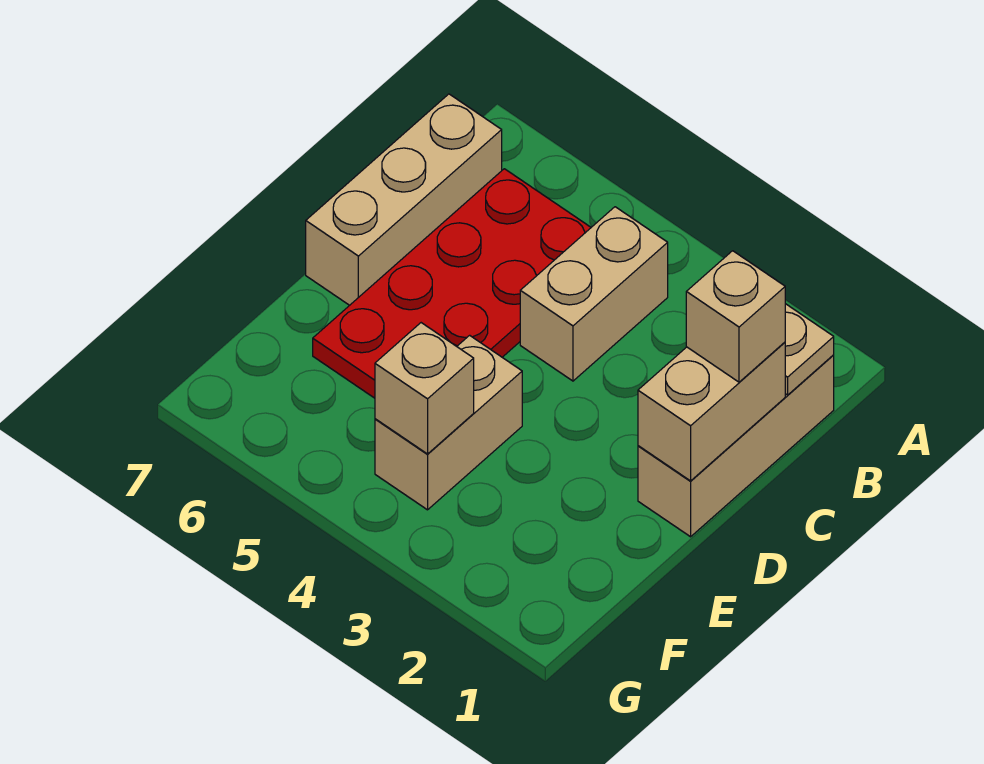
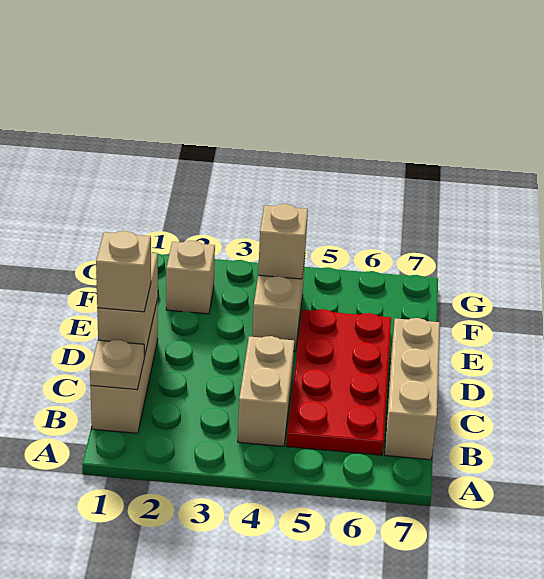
none -> tan brick F2 level 1

